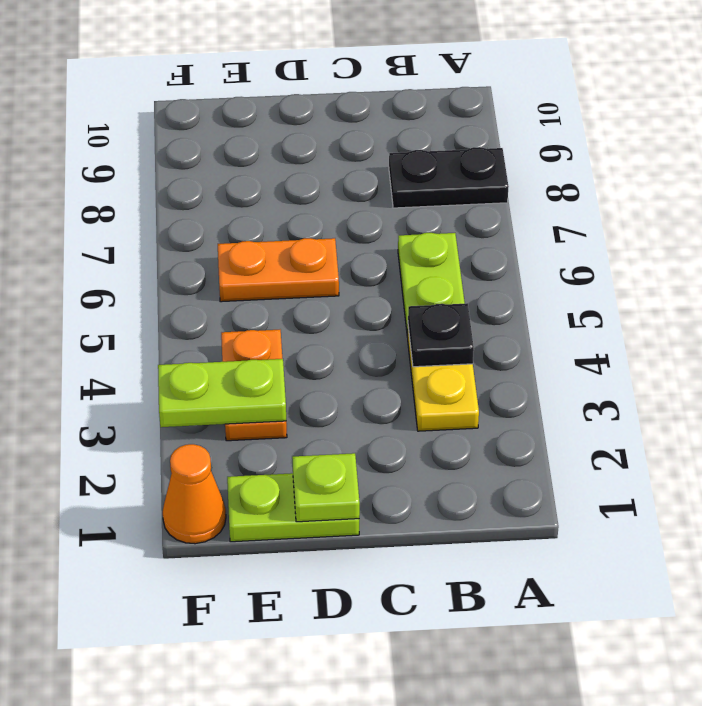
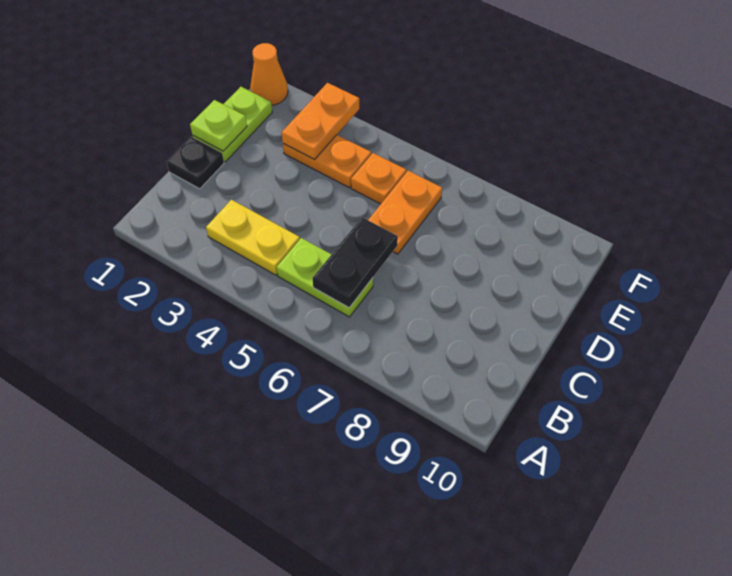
black plate A8:B8 level 1 -> black plate B6:C6 level 2
black plate B4 level 2 -> black plate C1 level 1
lime plate E3:F3 level 2 -> orange plate E3:F3 level 2
none -> orange plate E5 level 1

